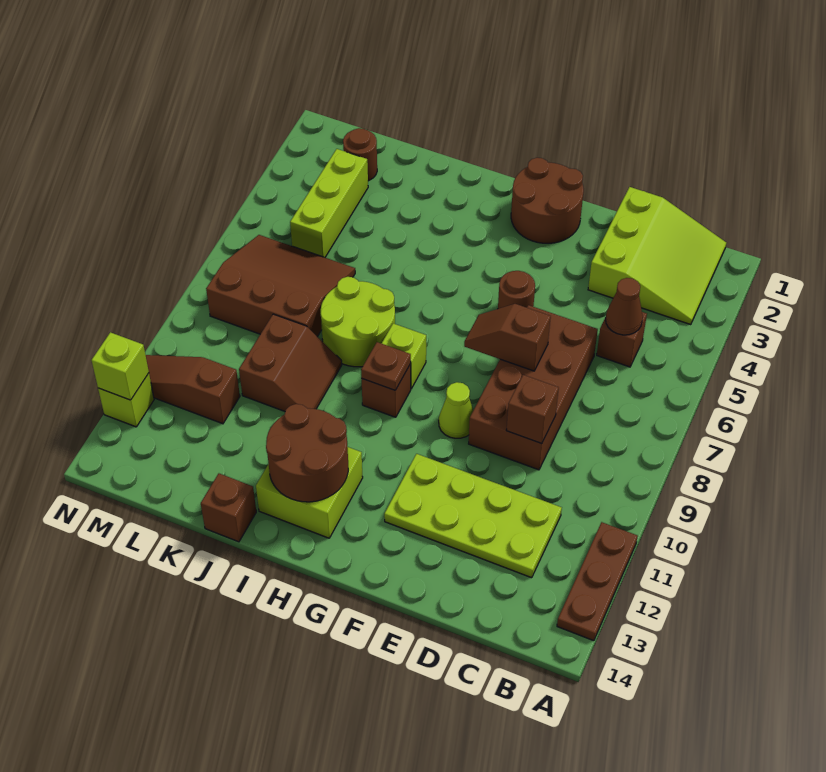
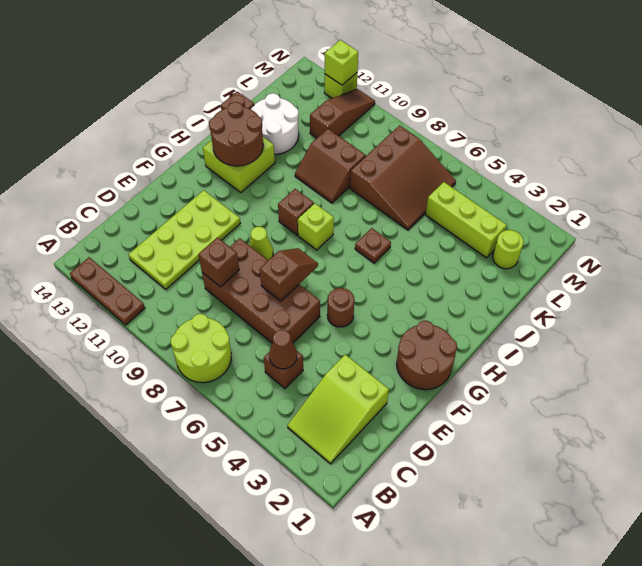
lime slope B1:D3 level 1 top D -> lime slope B2:D3 level 1 top D
brown plate H9 level 2 -> brown plate I6 level 1
lime round brick I7:J8 level 1 -> lime round brick A7:B8 level 1
none -> white round brick J12:K13 level 1
brown round brick L2 level 1 -> lime round brick L2 level 1

